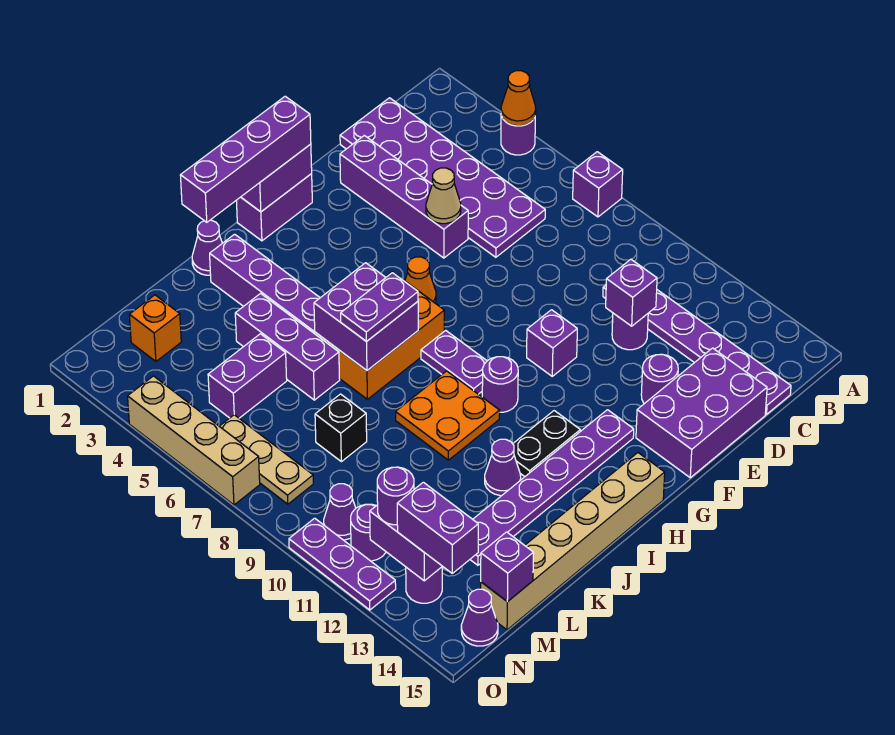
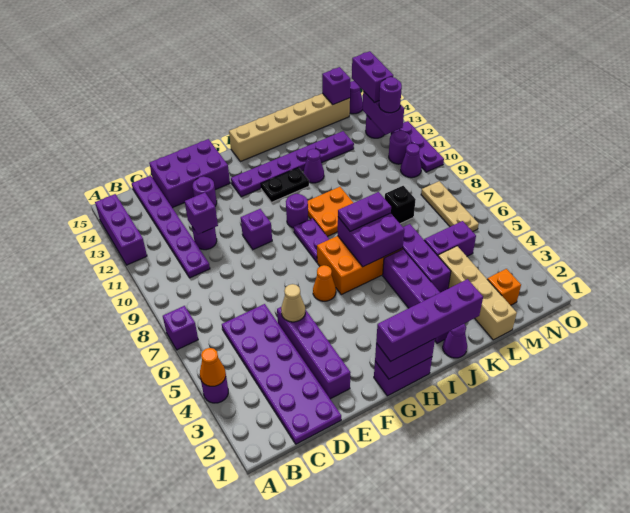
none -> purple brick A12:A14 level 1
tan brick O4:O7 level 1 -> tan brick L1:L4 level 1

